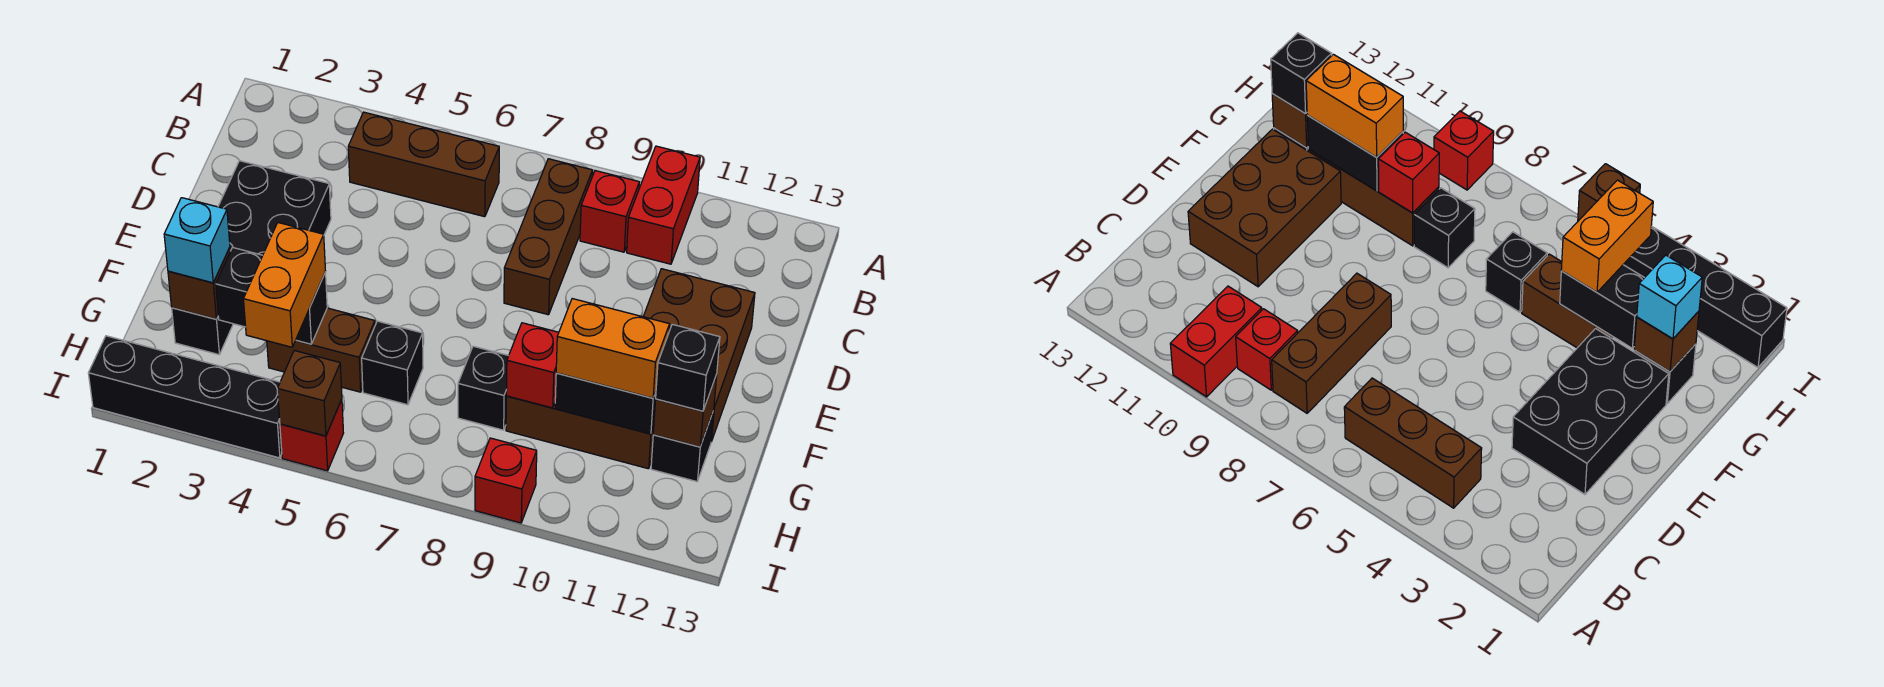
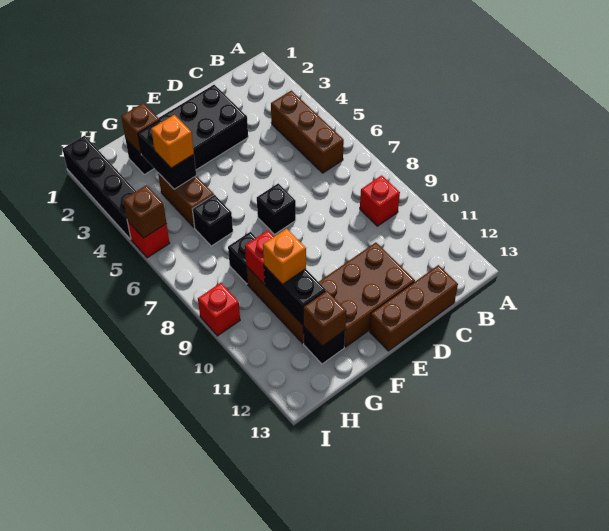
red brick A10:B10 level 1 -> none
brown brick B8:D8 level 1 -> brown brick C13:E13 level 1
cyan brick G2 level 3 -> none
orange brick G4:H4 level 3 -> orange brick G4 level 3
orange brick G10:G11 level 3 -> orange brick G10 level 3
black brick G12 level 3 -> black brick E7 level 1

